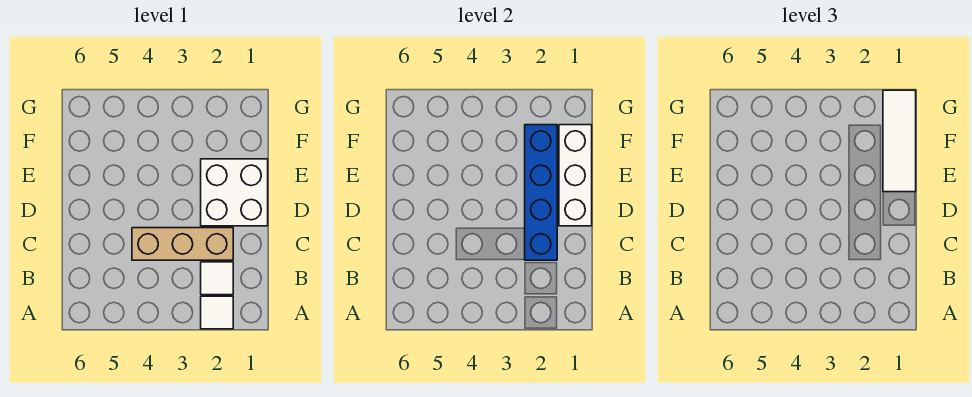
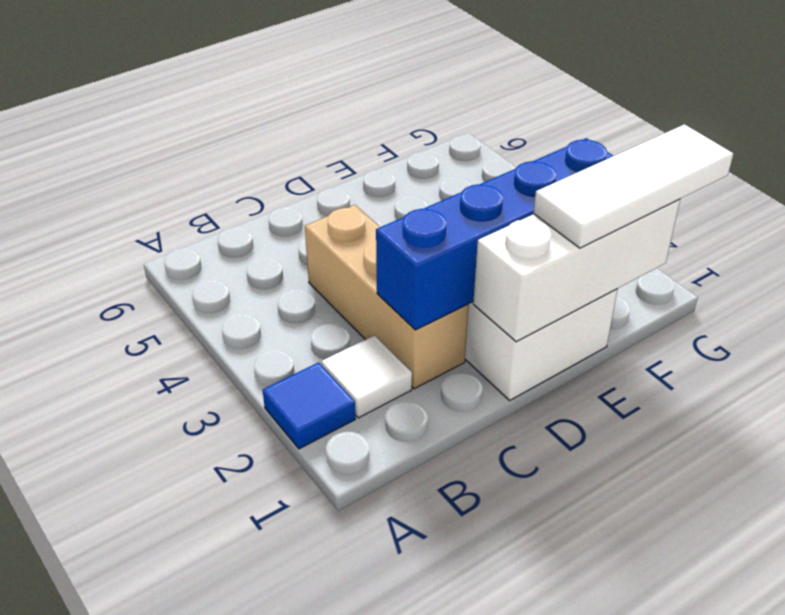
white tile A2 level 1 -> blue tile A2 level 1

